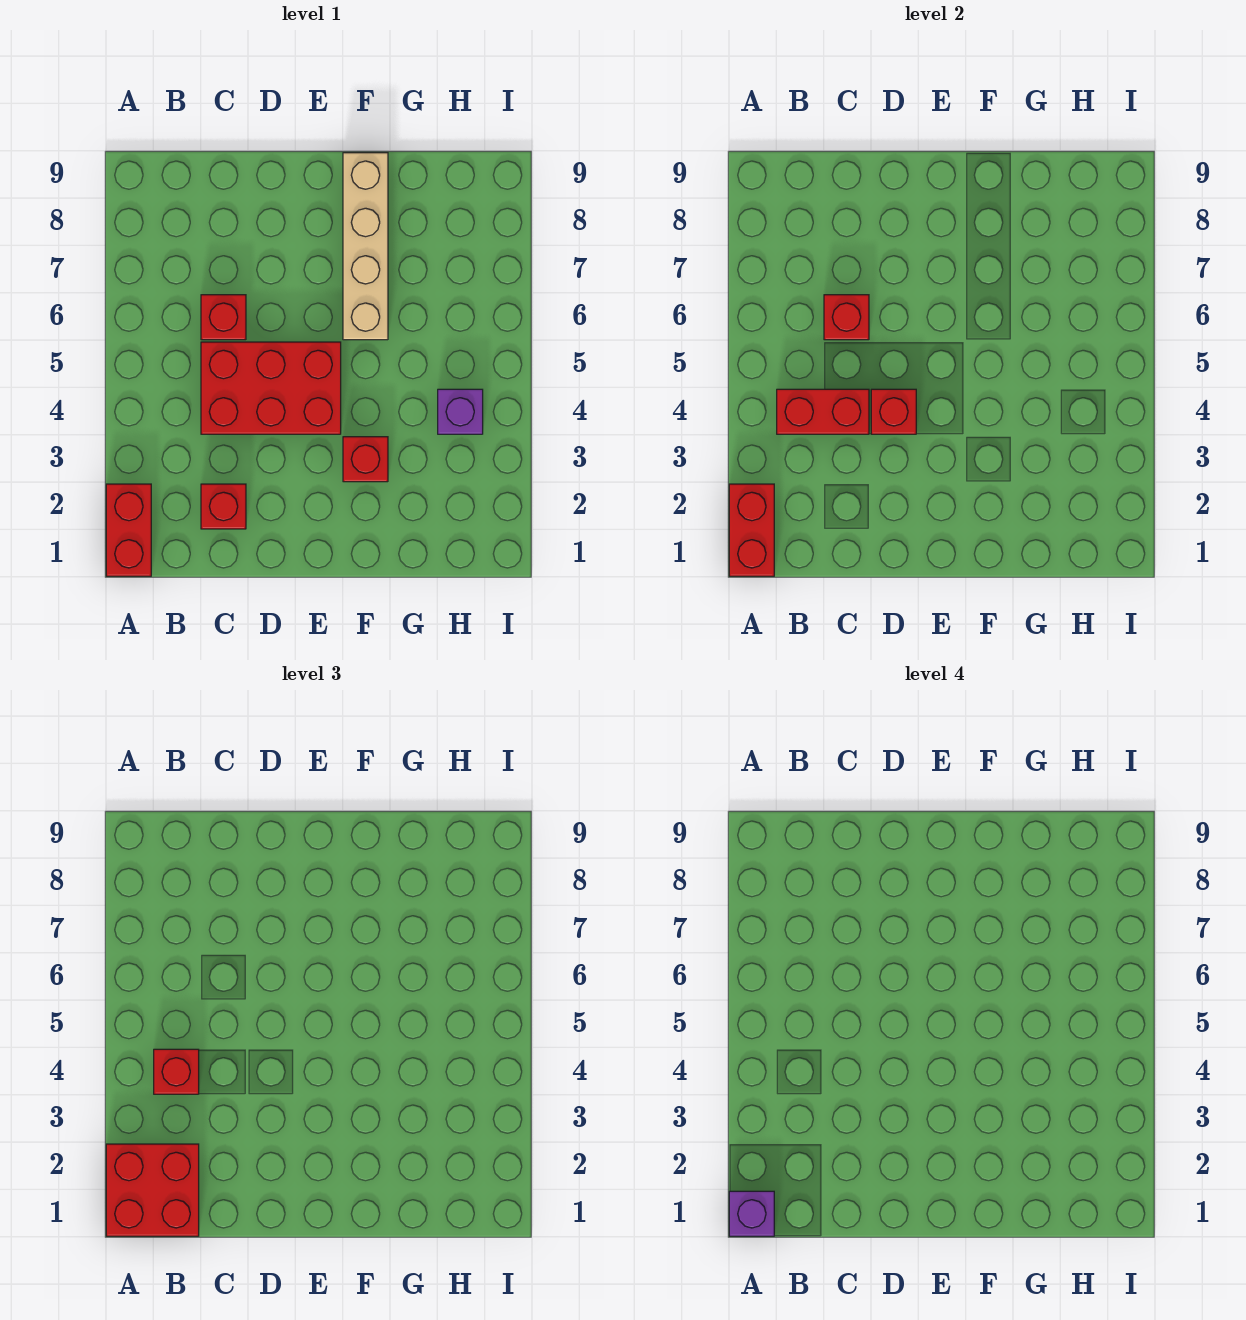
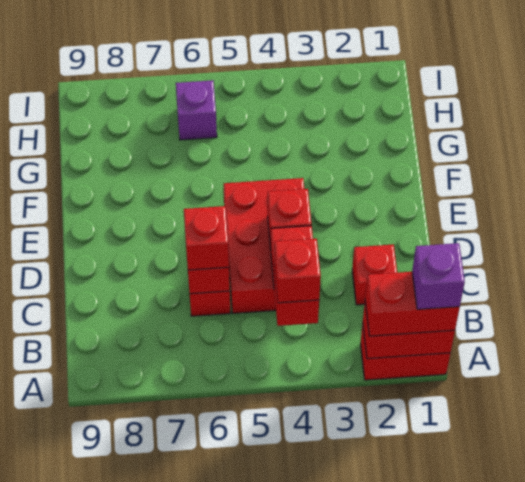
red brick A1:B2 level 3 -> red brick A1:A2 level 3
red brick F3 level 1 -> red brick C6 level 3
tan brick F6:F9 level 1 -> none
purple brick H4 level 1 -> purple brick H6 level 1

